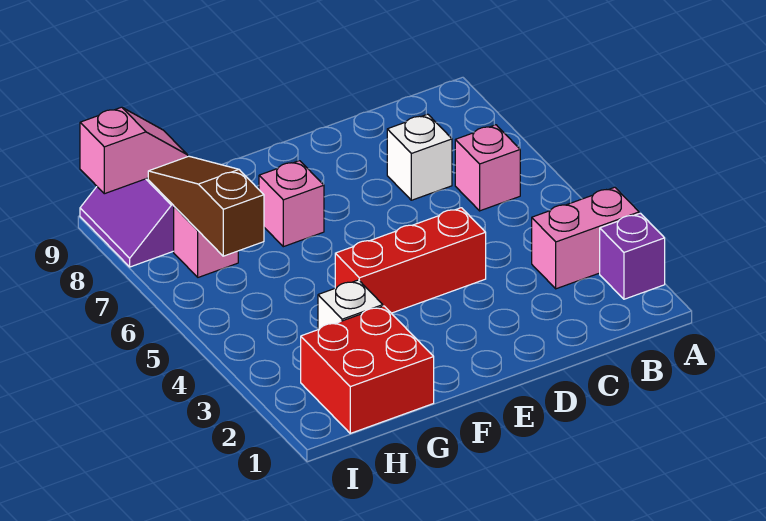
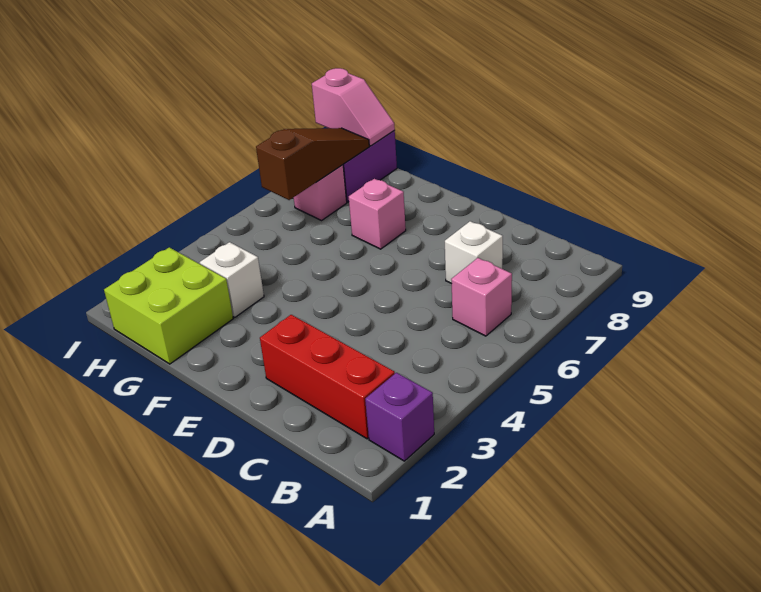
pink brick A3:B3 level 1 -> none
red brick D4:F4 level 1 -> red brick B2:D2 level 1
red brick G1:H2 level 1 -> lime brick G1:H2 level 1

